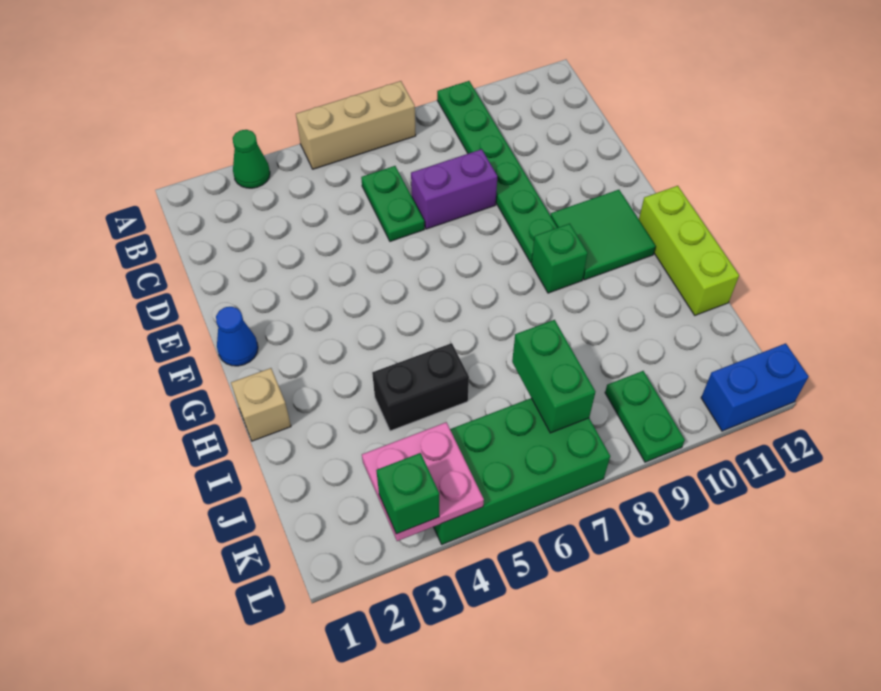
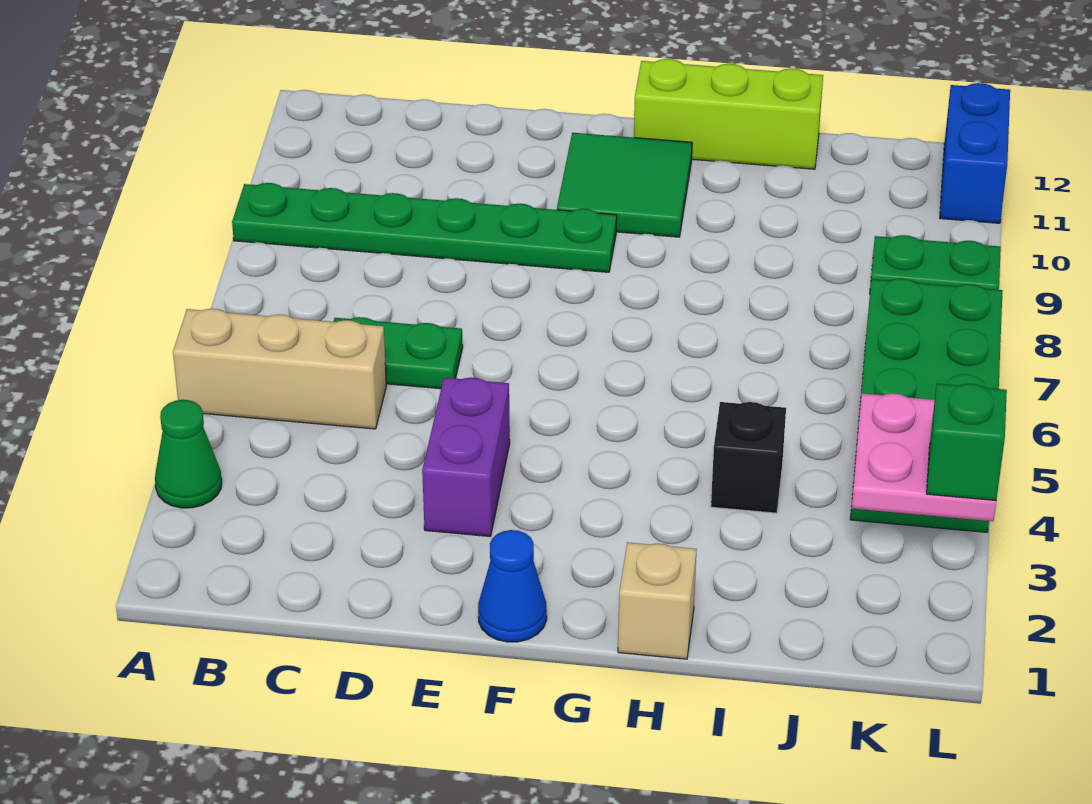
tan brick A5:A7 level 1 -> tan brick A5:C5 level 1
purple brick D7:D8 level 1 -> purple brick E3:E4 level 1
green brick G9 level 1 -> none
black brick I4:I5 level 1 -> black brick I4 level 1
green brick J7:K7 level 2 -> none

